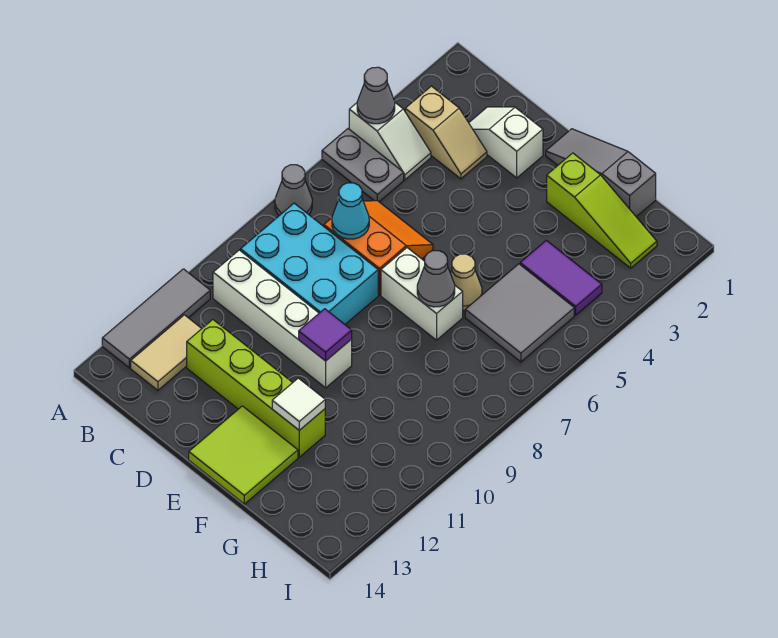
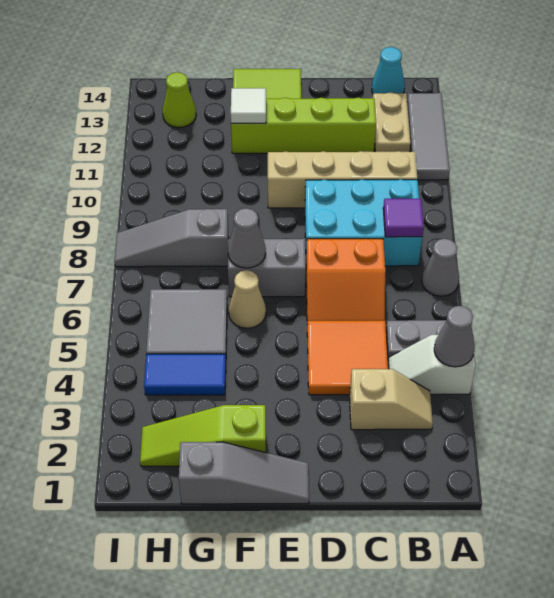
tan slope B3:C3 level 1 top B -> tan slope B3:C3 level 1 top C
white brick B10:E10 level 1 -> tan brick B10:E10 level 1
tan tile B12:B13 level 1 -> tan plate B12:B13 level 1
white slope C2:D2 level 1 top D -> none
none -> orange tile C4:D5 level 1
cyan cone C7 level 2 -> cyan cone B14 level 1
white brick E7:F7 level 1 -> grey brick E7:F7 level 1
purple tile E10 level 2 -> purple tile B8 level 2
purple tile G4:H4 level 1 -> blue tile G4:H4 level 1
none -> grey slope G8:I8 level 1 top G
none -> lime cone H13 level 1

